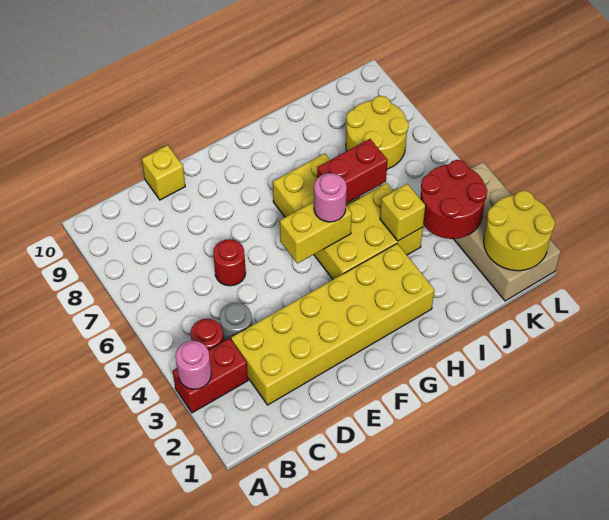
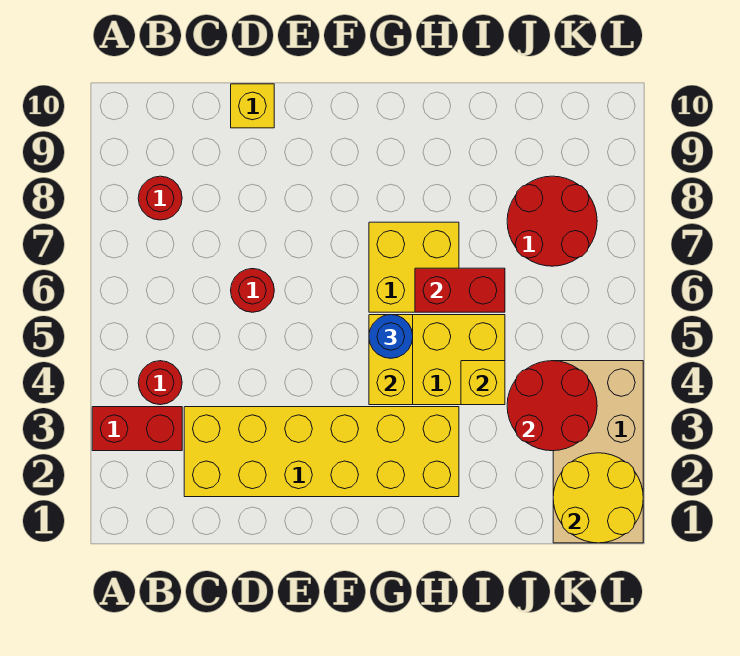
pink round brick A3 level 2 -> none
none -> red round brick B8 level 1
grey round brick C4 level 1 -> none
yellow brick F5:G5 level 2 -> yellow brick G4:G5 level 2
pink round brick G5 level 3 -> blue round brick G5 level 3
yellow round brick J7:K8 level 1 -> red round brick J7:K8 level 1

